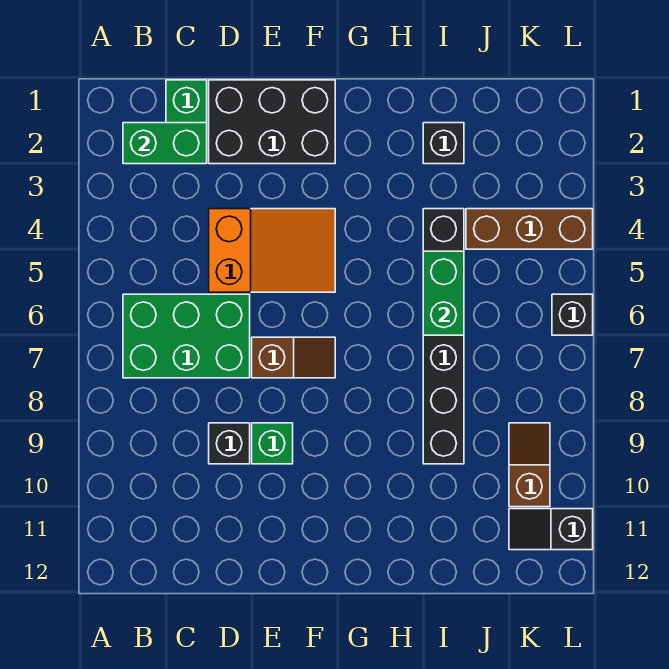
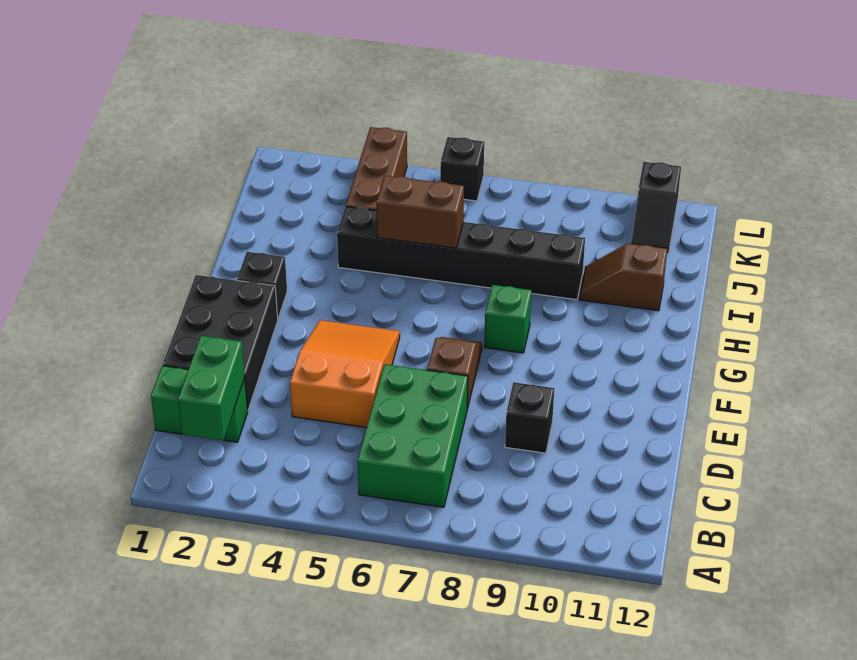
green brick E9 level 1 -> green brick G8 level 1
black brick I2 level 1 -> black brick G2 level 1
green brick I5:I6 level 2 -> brown brick I5:I6 level 2
brown slope K9:K10 level 1 top 10 -> brown slope I10:I11 level 1 top 11

